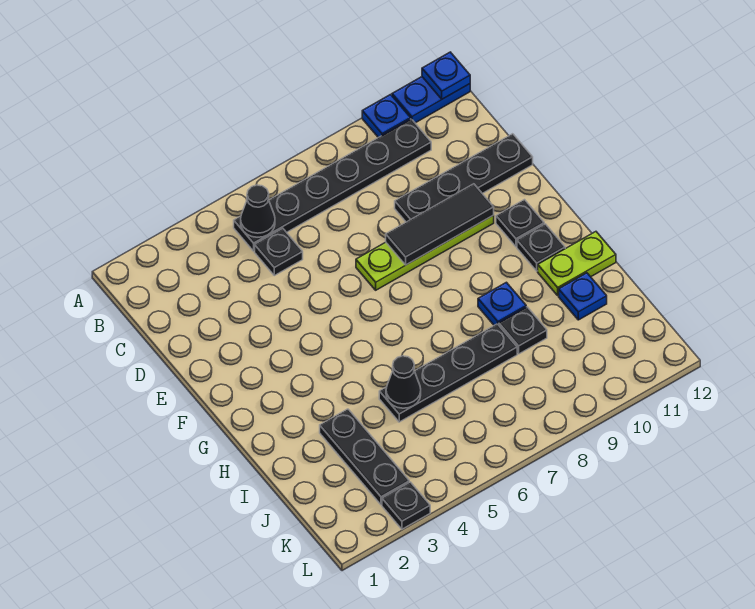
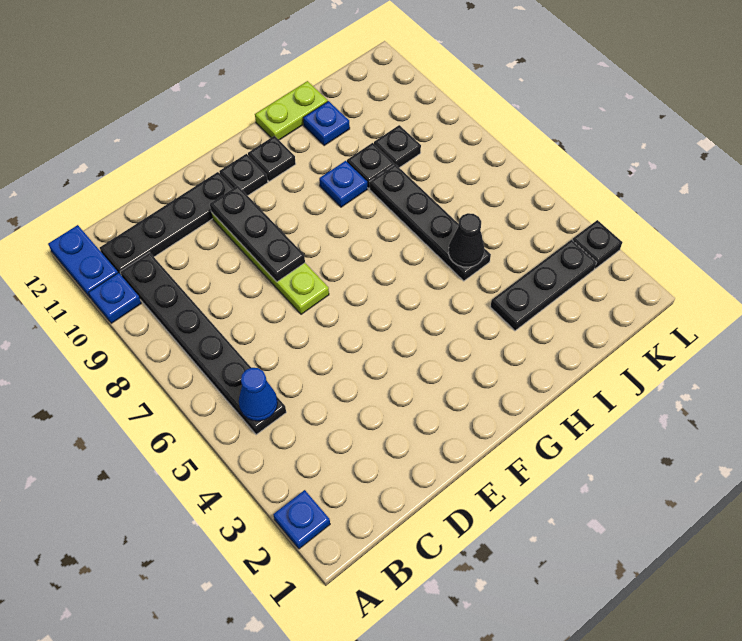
blue plate A12 level 2 -> blue plate A2 level 1
black cone B5 level 2 -> blue cone B5 level 2
black plate C5 level 1 -> black plate J9 level 1
black plate D9:D12 level 1 -> black plate B11:E11 level 1
black tile E8:E10 level 2 -> black plate E8:E10 level 2
lime plate H11:H12 level 1 -> lime plate H12:I12 level 1

